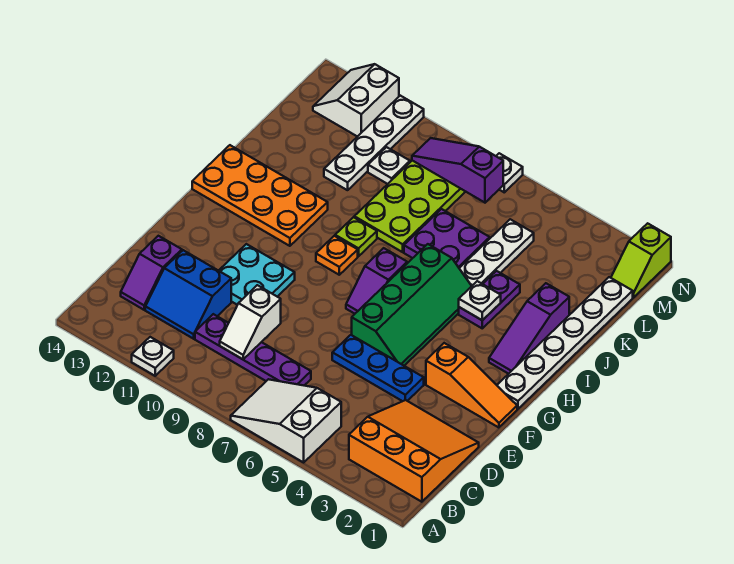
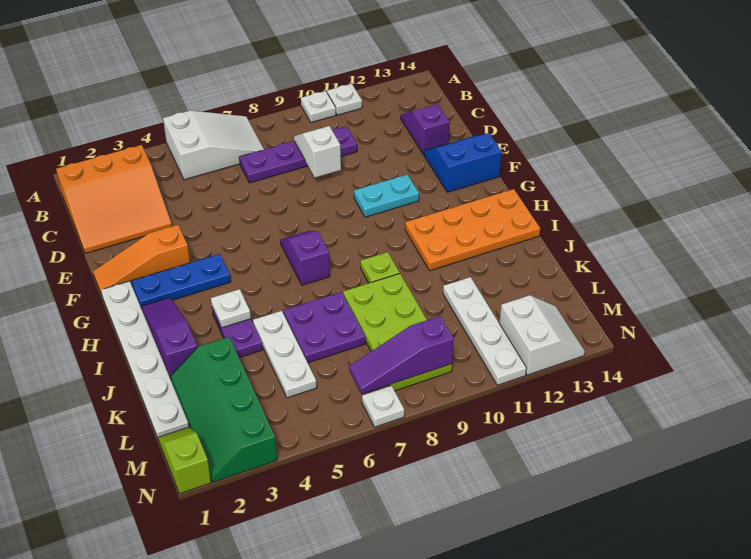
blue slope C11:D12 level 1 top D -> blue slope E13:F14 level 1 top F
blue plate E4:E6 level 1 -> blue plate G2:G4 level 1
cyan plate E10:F11 level 1 -> cyan plate F10:F11 level 1
green slope F5:I6 level 1 top 6 -> green slope K2:N3 level 1 top 3
orange plate H9 level 1 -> none
white plate L10 level 1 -> white plate A10 level 1
purple slope M7:M9 level 2 top 7 -> purple slope M7:M9 level 2 top 9

